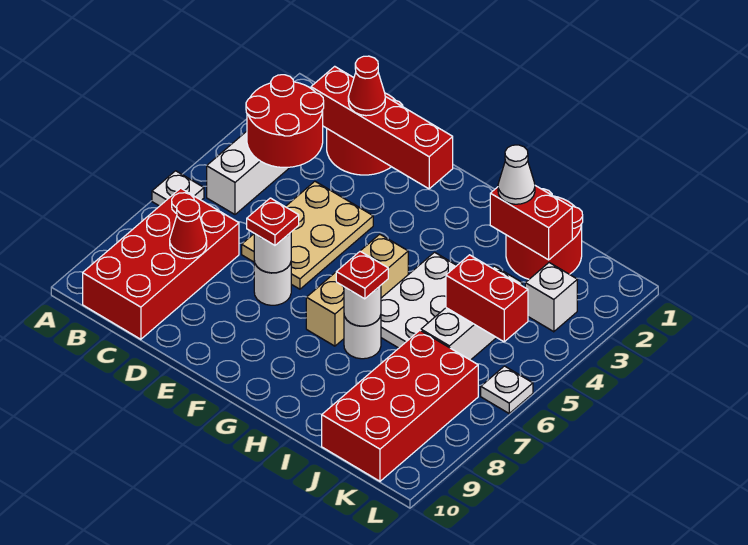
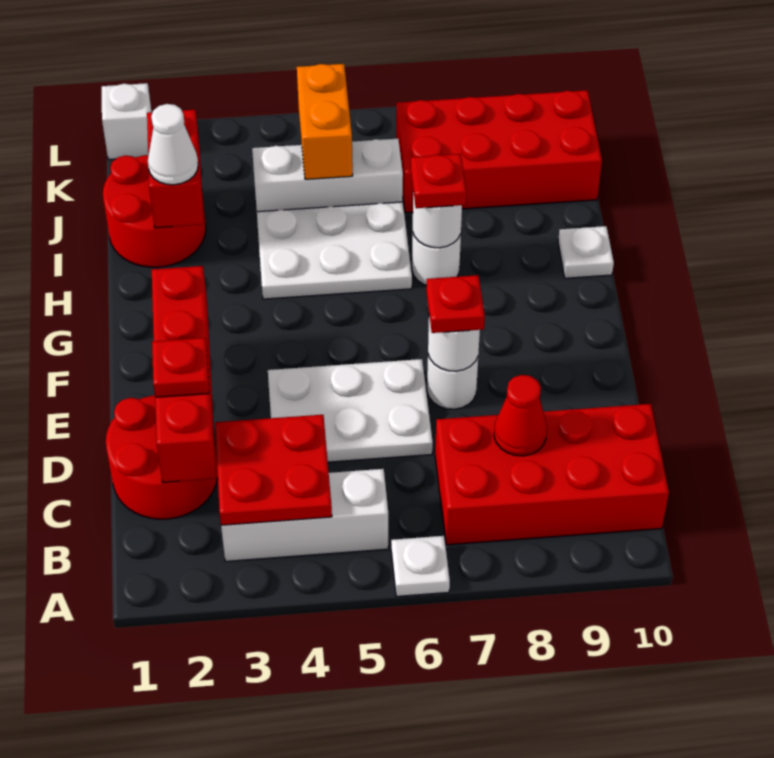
red round brick B3:C4 level 2 -> red plate B3:C4 level 2
red cone D2 level 3 -> red plate D2 level 3
tan plate D4:E6 level 1 -> white plate D4:E6 level 1
tan brick G5:G7 level 1 -> none
red brick J5:K5 level 2 -> orange brick J5:K5 level 2
white brick K3 level 1 -> white brick L1 level 1
white plate L6 level 1 -> white plate H10 level 1

